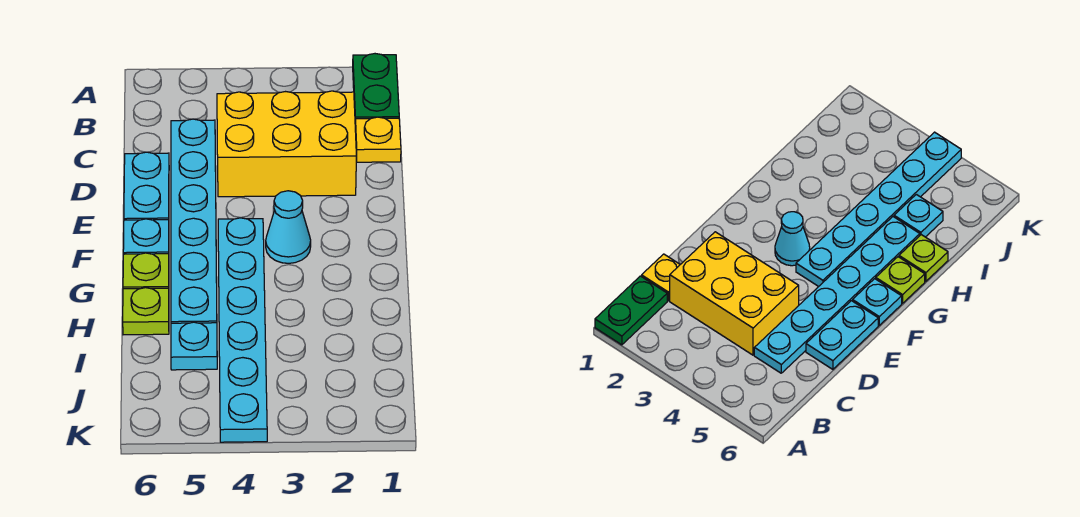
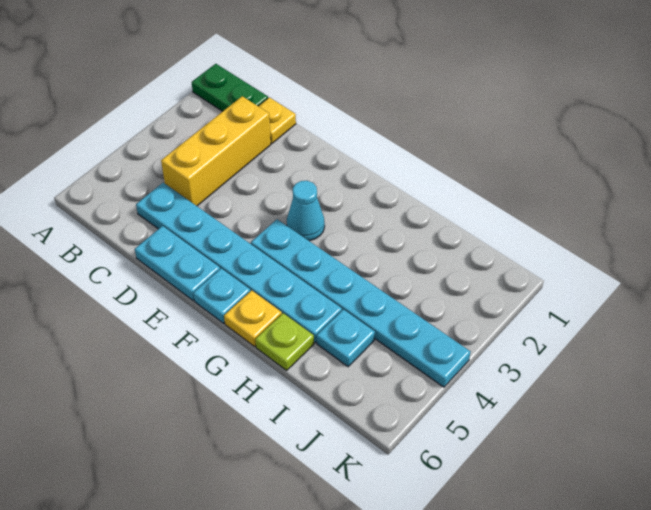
yellow brick C2:D4 level 1 -> yellow brick C2:C4 level 1
lime plate G6 level 1 -> yellow plate G6 level 1

